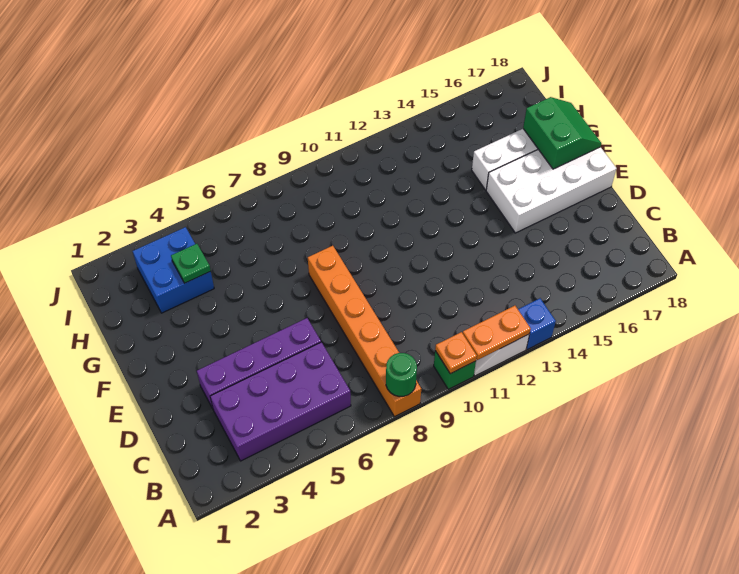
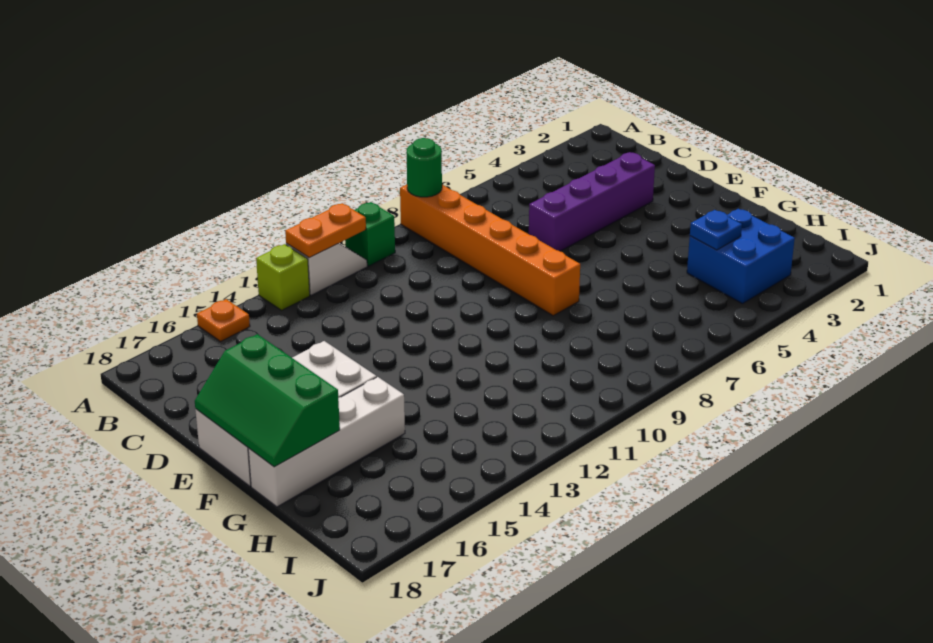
orange plate A10 level 2 -> orange plate A15 level 1
blue brick A13 level 1 -> lime brick A13 level 1
purple brick B3:C6 level 1 -> none
green slope F17:G18 level 2 top 17 -> green slope E17:G18 level 2 top 17
green plate H4 level 2 -> blue plate H4 level 2

